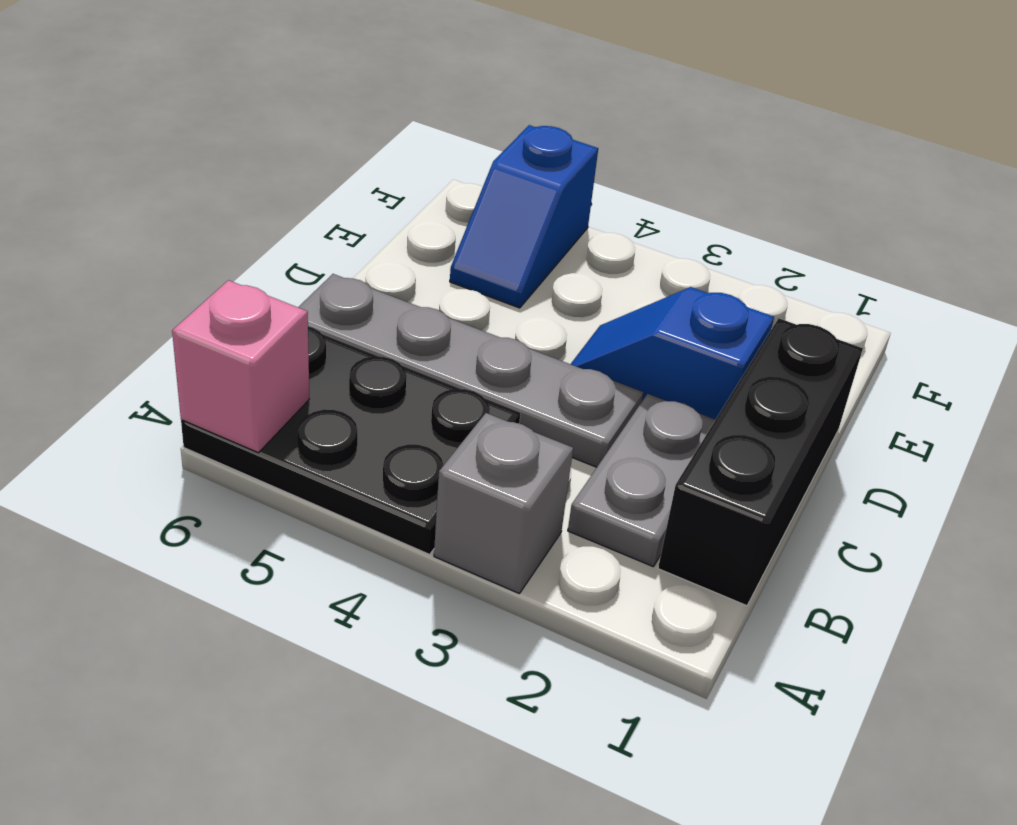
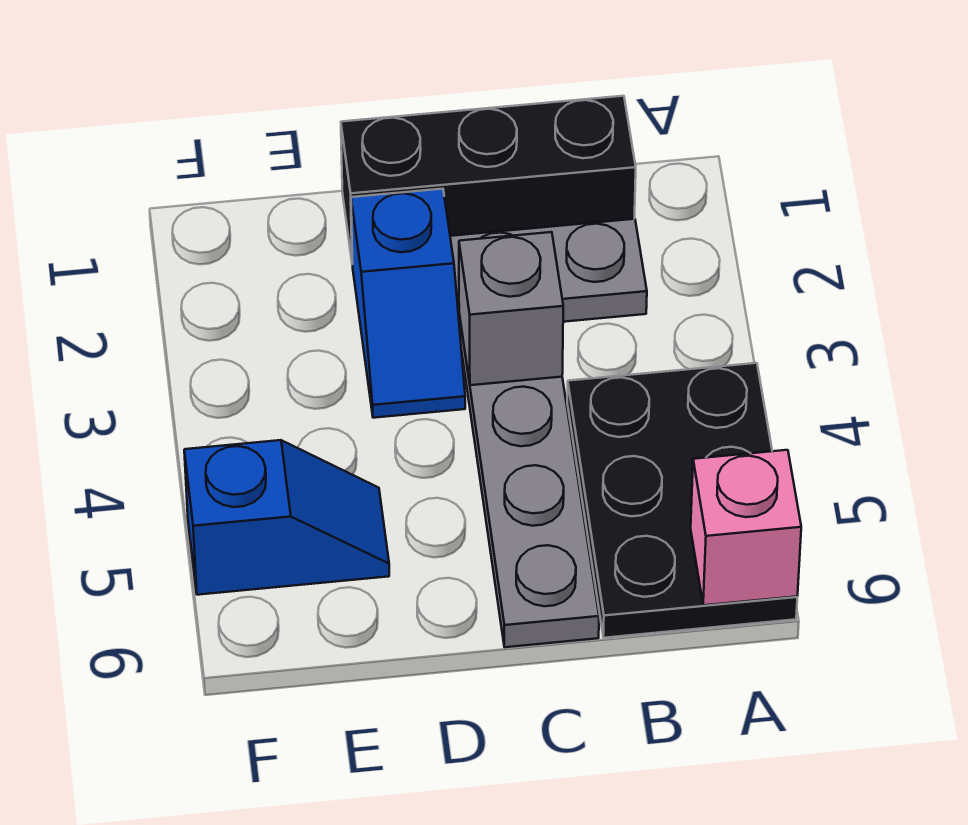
grey brick A3 level 1 -> grey brick C3 level 2

